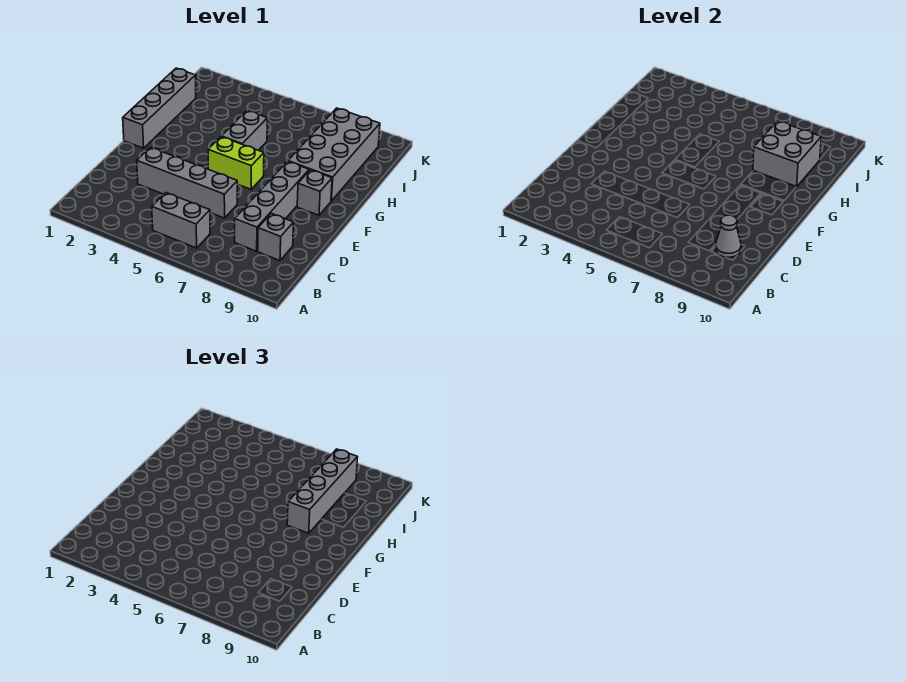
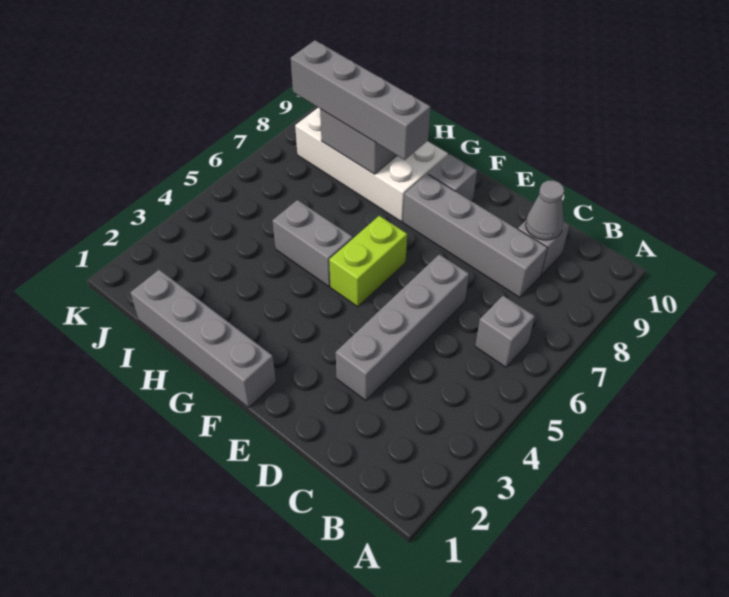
grey brick B5:B6 level 1 -> grey brick B6 level 1
grey brick G8:J9 level 1 -> white brick G8:J9 level 1

